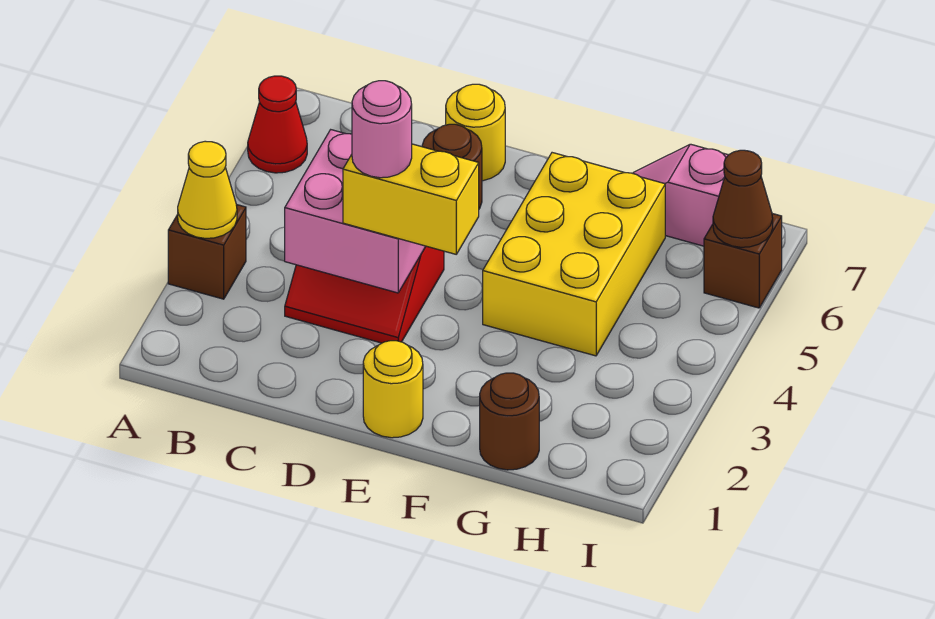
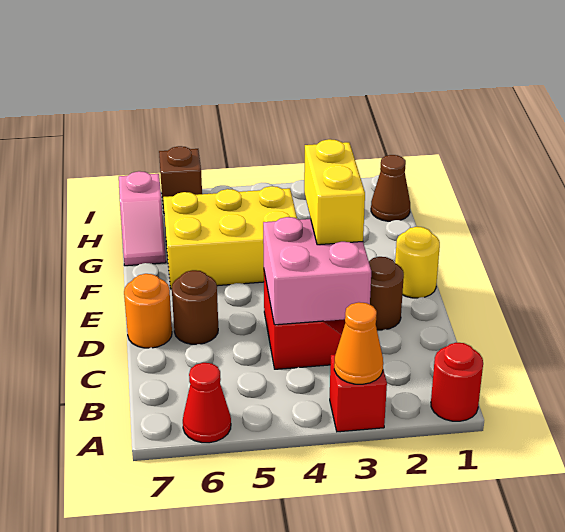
none -> red round brick A1 level 1
brown brick A3 level 1 -> red brick A3 level 1
yellow cone A3 level 2 -> orange cone A3 level 2
pink round brick D3 level 4 -> none
yellow round brick D7 level 1 -> orange round brick D7 level 1
brown round brick G1 level 1 -> brown round brick D2 level 1
brown cone I6 level 2 -> brown cone H1 level 1

